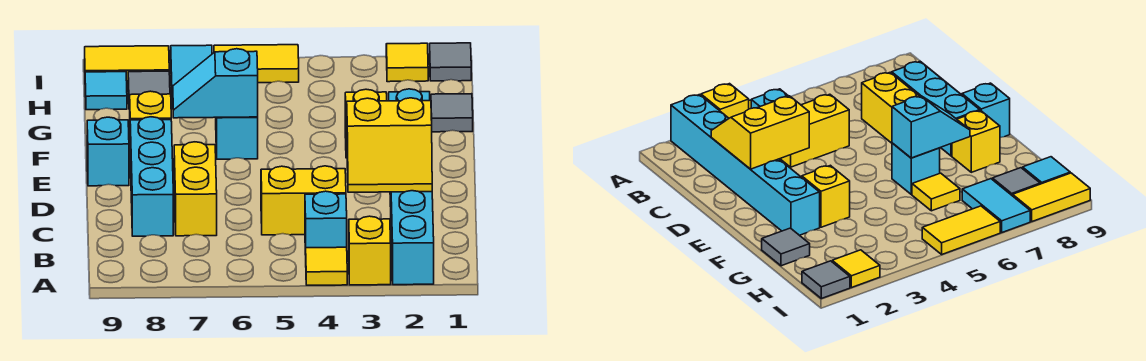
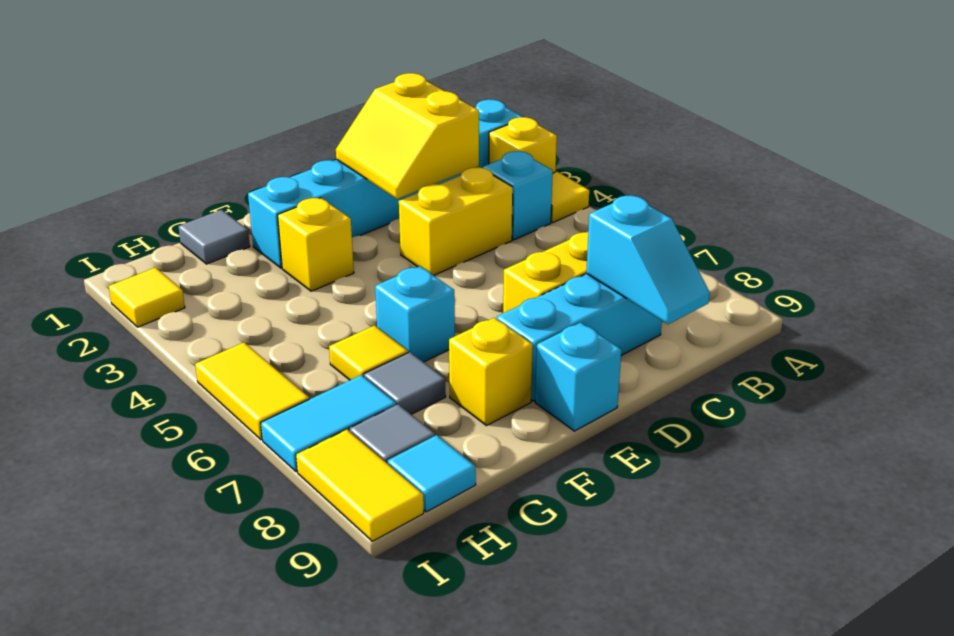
yellow slope C2:D3 level 2 top D -> yellow slope C2:D3 level 2 top C
yellow brick C4:C5 level 1 -> yellow brick C4:D4 level 1
cyan slope F6:F7 level 2 top 6 -> cyan slope C8:C9 level 2 top 8
grey tile I1 level 1 -> grey tile G7 level 1

